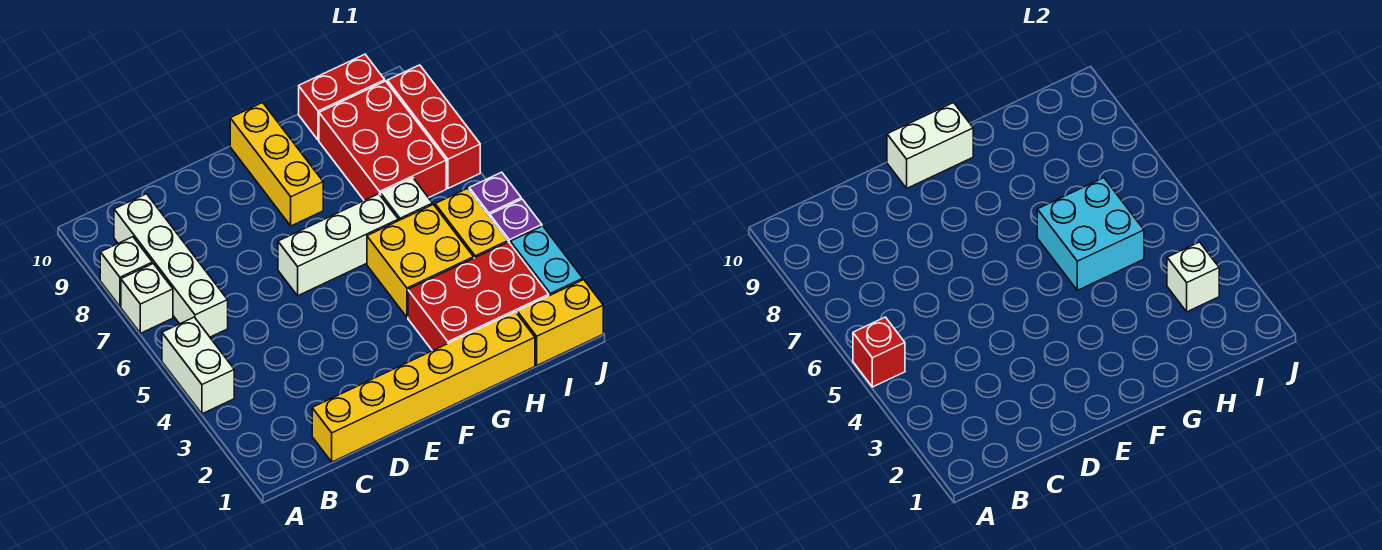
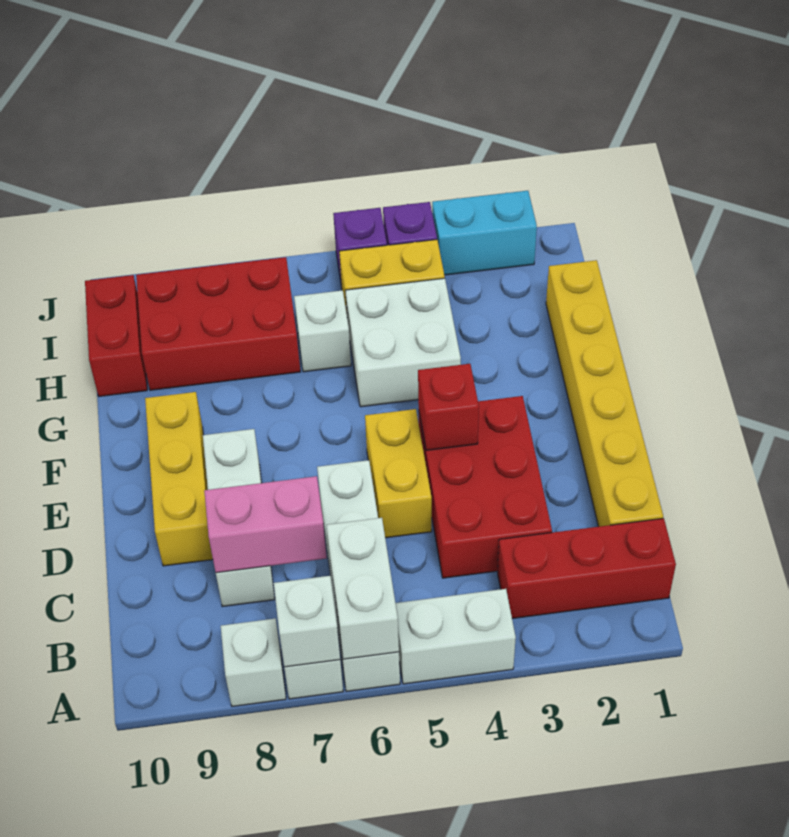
red brick A5 level 2 -> red brick E4 level 2
white brick B6:B9 level 1 -> white brick A6:D6 level 1
none -> pink brick C7:C8 level 2
white brick E6:G6 level 1 -> white brick C8:E8 level 1
white brick E10:F10 level 2 -> white brick A6:B6 level 2
yellow brick F8:F10 level 1 -> yellow brick D9:F9 level 1
red brick G2:I3 level 1 -> red brick C3:E4 level 1
yellow brick G4:H5 level 1 -> white brick G4:H5 level 1
cyan brick G5:H6 level 2 -> none
yellow brick I1:J1 level 1 -> yellow brick D5:E5 level 1
white brick I3 level 2 -> white brick A7 level 2
red brick J7:J9 level 1 -> red brick B1:B3 level 1

